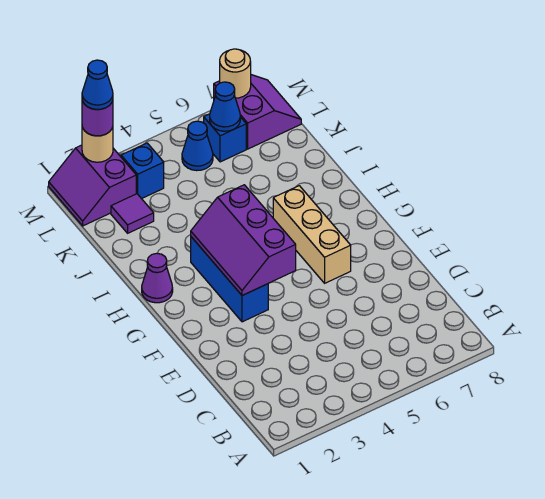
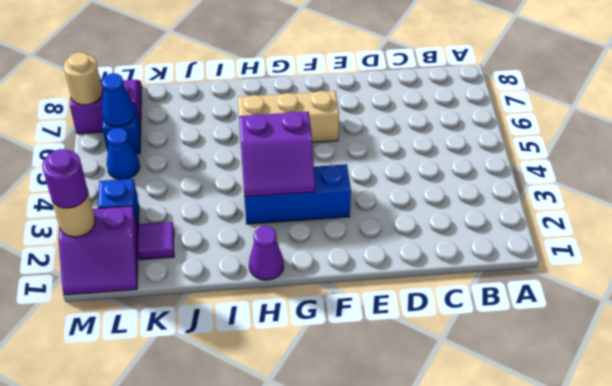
purple slope F3:H4 level 2 top 4 -> purple slope G3:H4 level 2 top 4
blue cone M2 level 4 -> none

